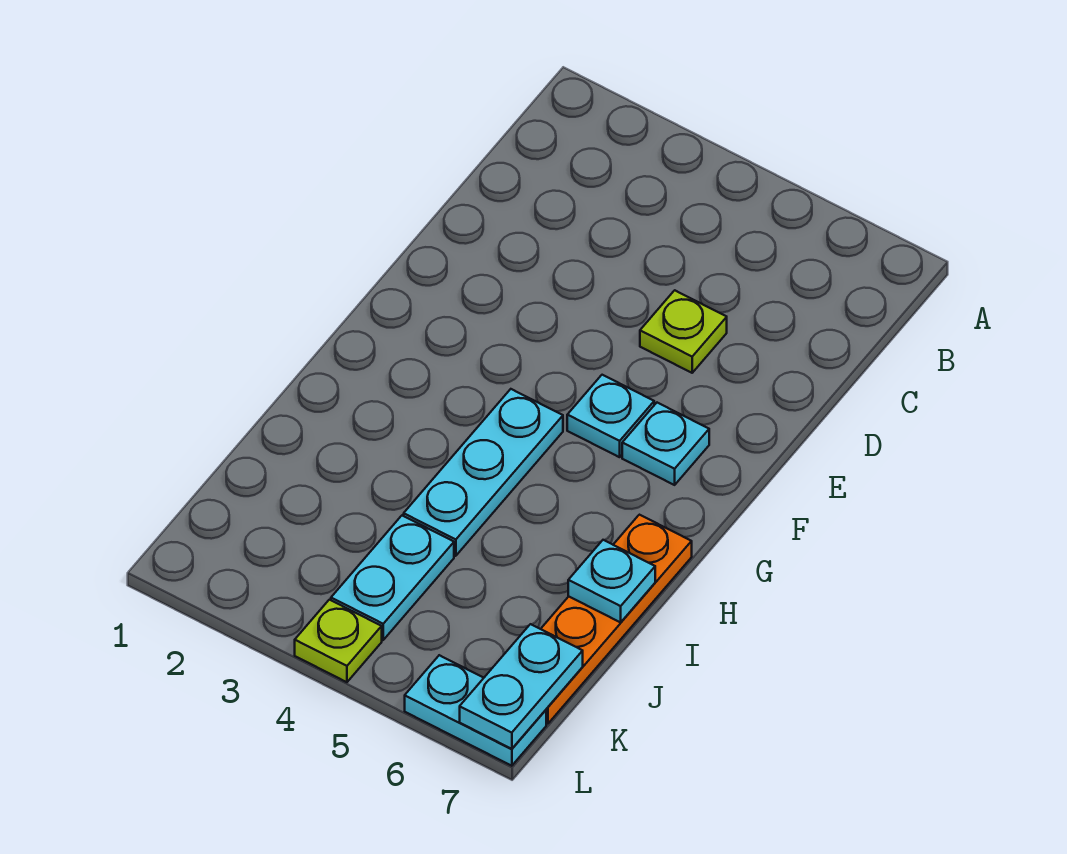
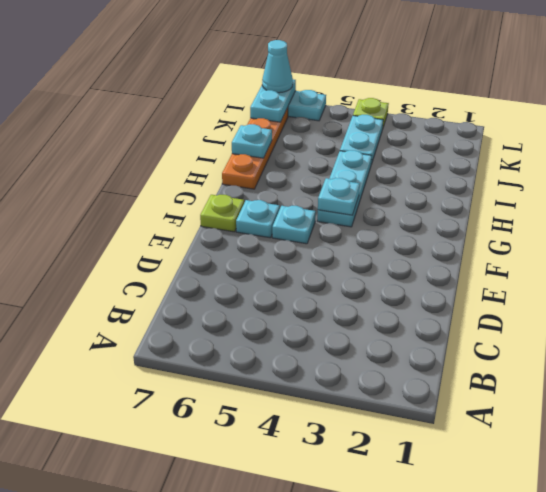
lime plate D5 level 1 -> lime plate F7 level 1
none -> cyan plate G4 level 2
none -> cyan cone L7 level 3

